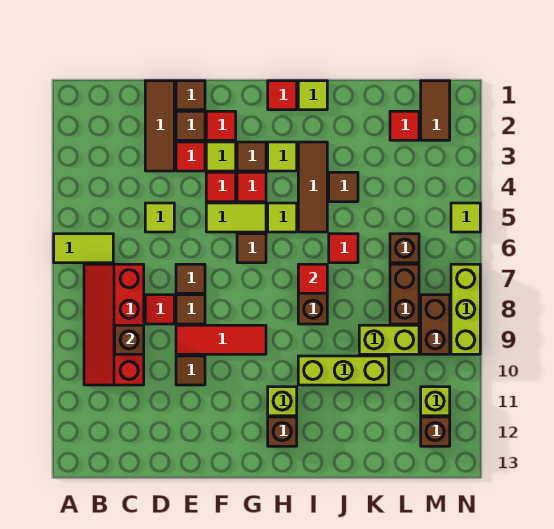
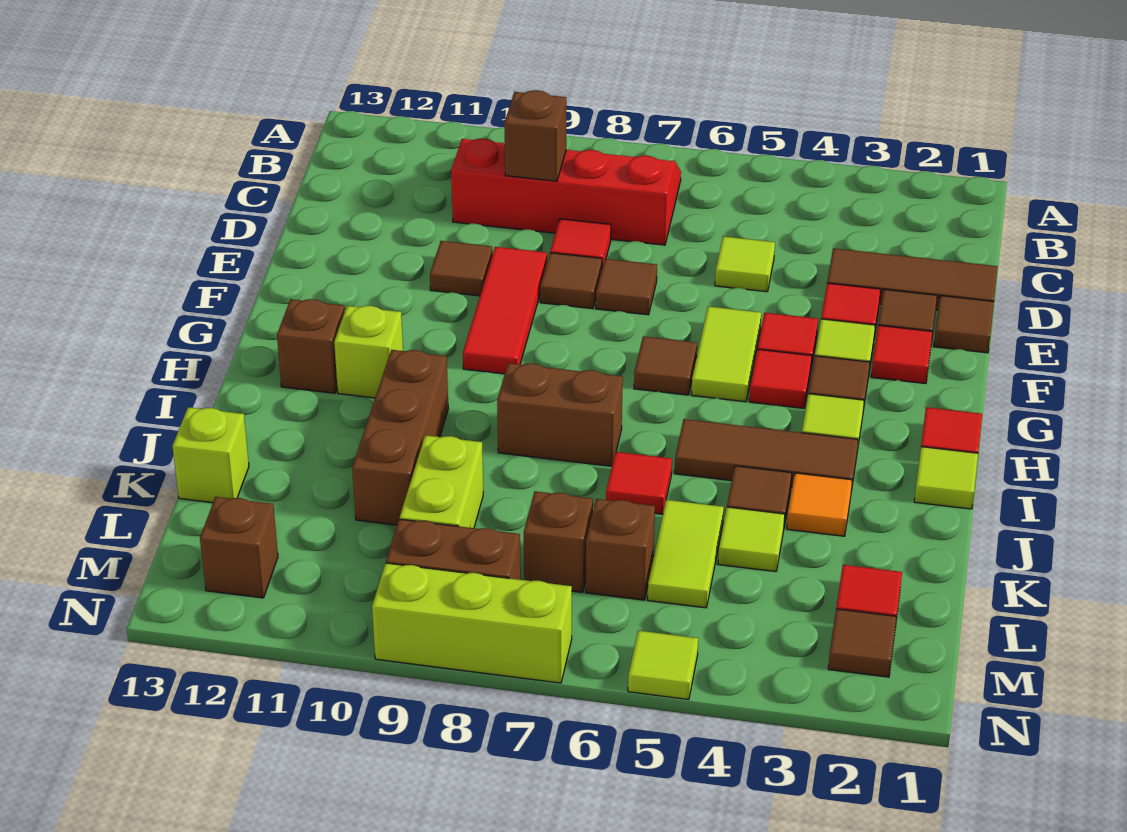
lime tile A6:B6 level 1 -> lime tile K5:L5 level 1
lime tile H5 level 1 -> lime tile K4 level 1
red tile I7 level 2 -> none
lime brick I10:K10 level 1 -> brown brick I10:K10 level 1
none -> orange tile J3 level 1
brown brick L7:L8 level 1 -> brown brick L7 level 1
brown tile M1:M2 level 1 -> brown tile M2 level 1
lime brick M11 level 1 -> lime brick K13 level 1

